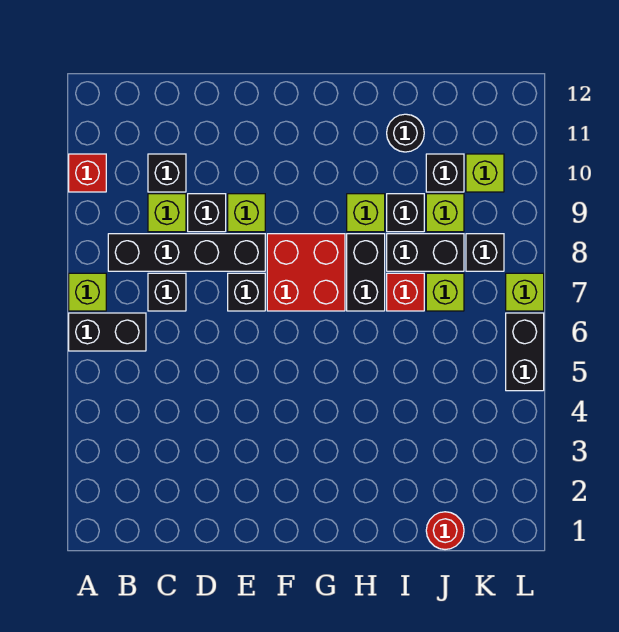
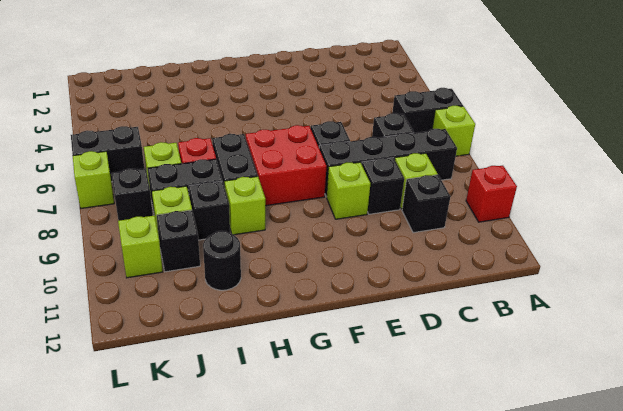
red round brick J1 level 1 -> none
black brick L5:L6 level 1 -> black brick K6:L6 level 1

